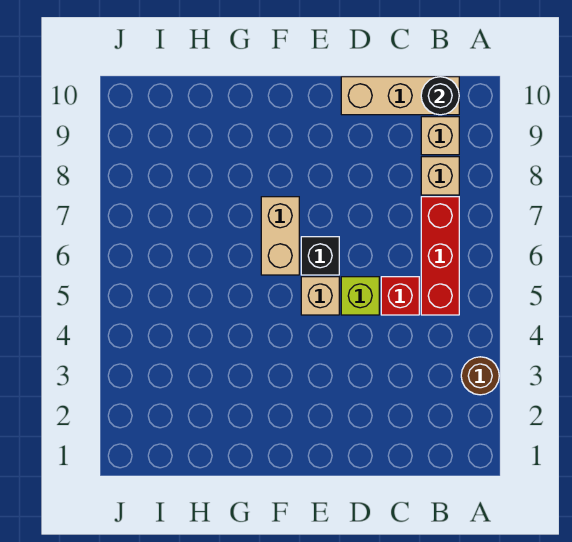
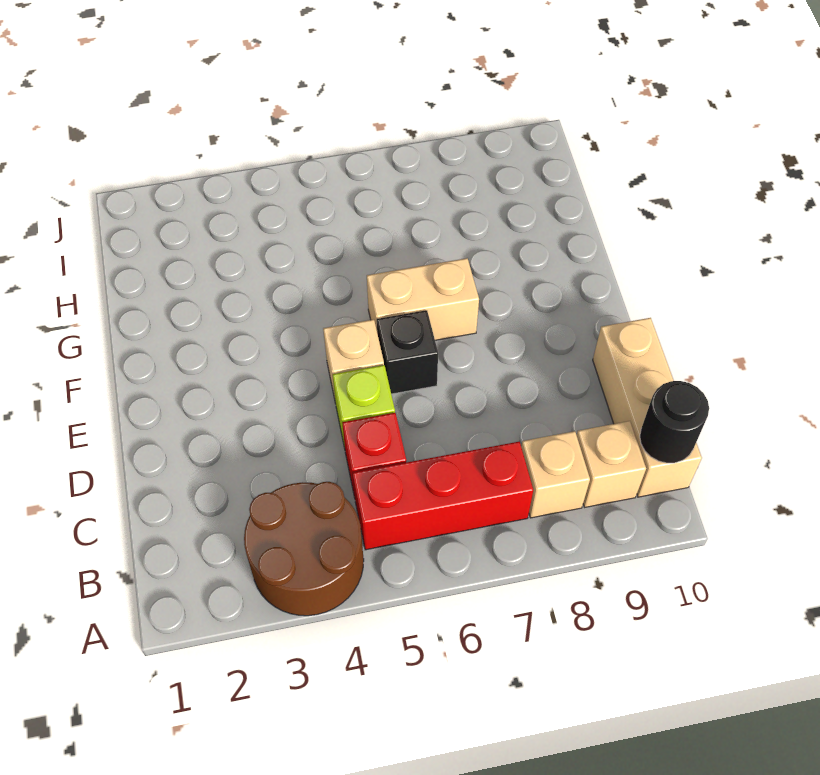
brown round brick A3 level 1 -> brown round brick A3:B4 level 1

